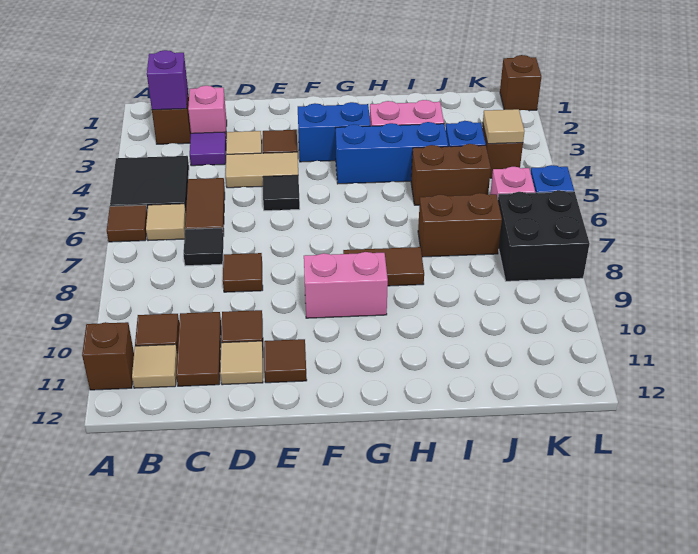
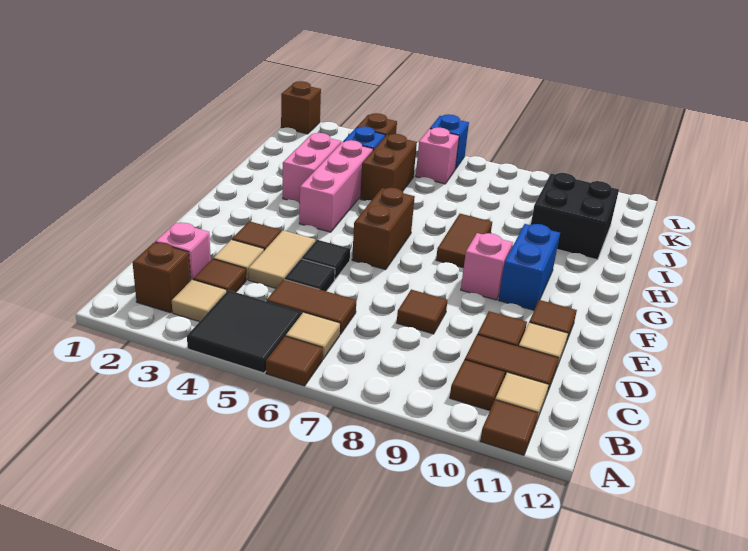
brown brick A11 level 1 -> brown tile A11 level 1
purple brick B2 level 2 -> none
purple tile C3 level 1 -> brown tile C3 level 1
black tile C7 level 1 -> black tile D5 level 1
blue brick F3:G3 level 1 -> blue brick F10:G10 level 1
pink brick F9:G9 level 1 -> pink brick F9 level 1
blue brick G4:I4 level 1 -> pink brick G4:I4 level 1
brown brick I7:J7 level 1 -> brown brick F6:G6 level 1
tan tile K4 level 2 -> tan tile B3 level 1
black brick K7:L8 level 1 -> black brick I10:J11 level 1

